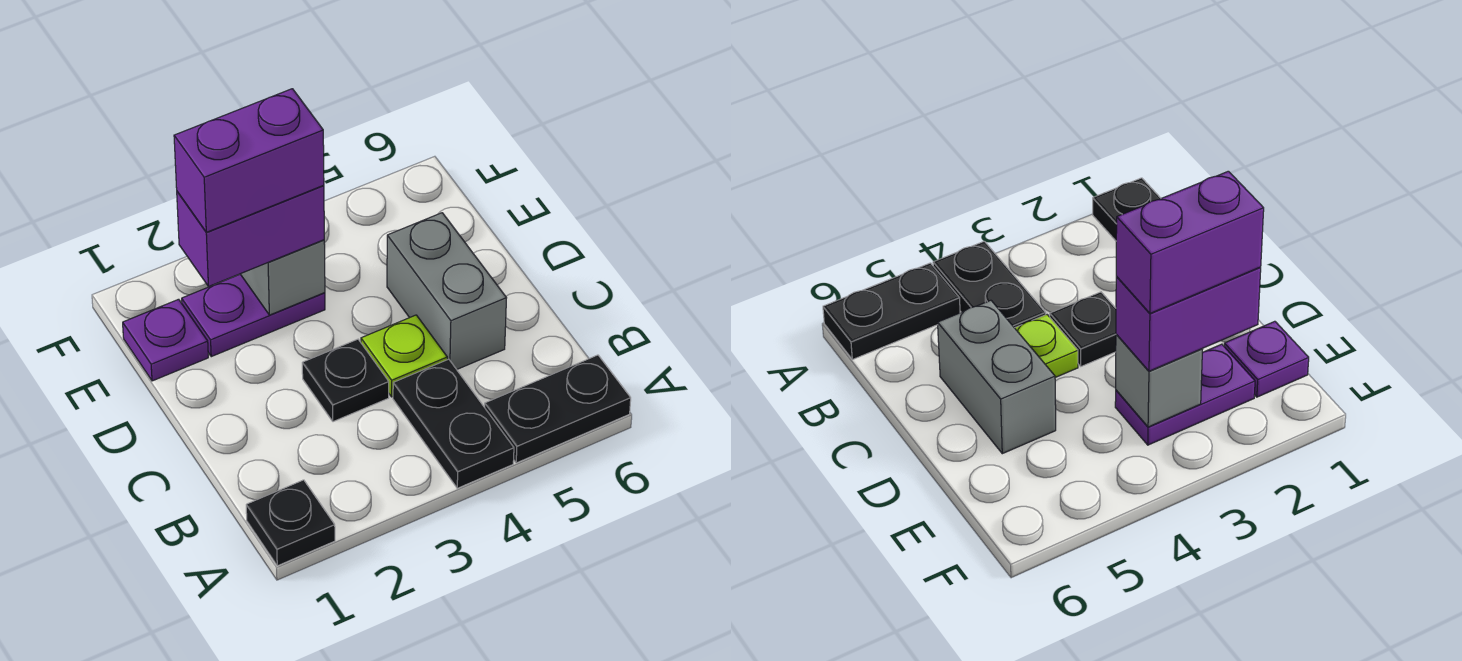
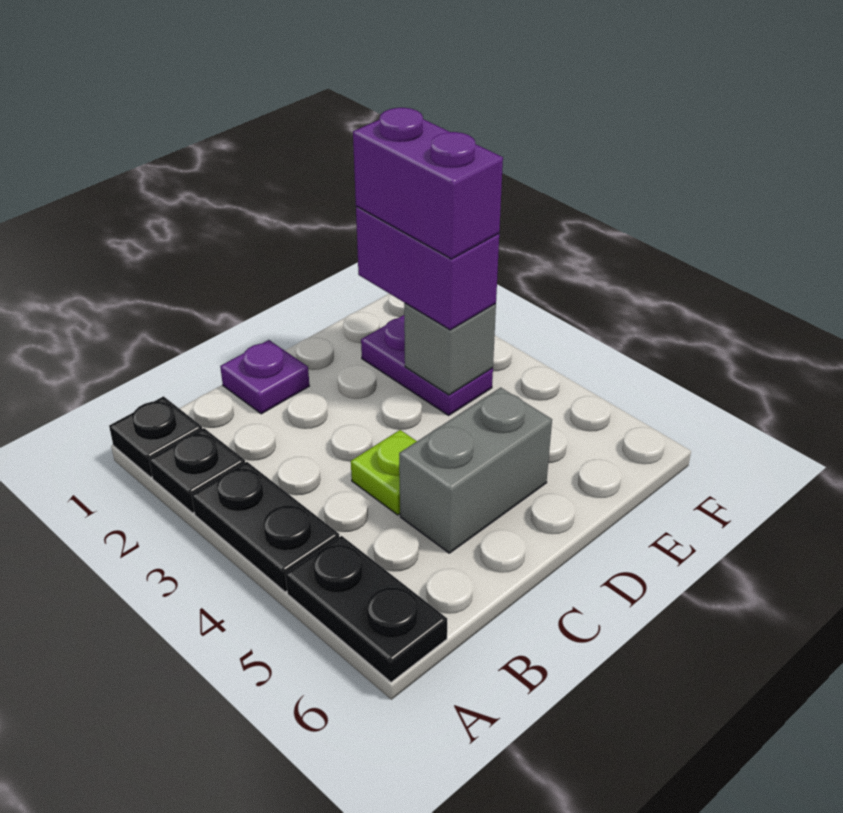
black plate A4:B4 level 1 -> black plate A3:A4 level 1
black plate C3 level 1 -> black plate A2 level 1
purple plate E1 level 1 -> purple plate C1 level 1

